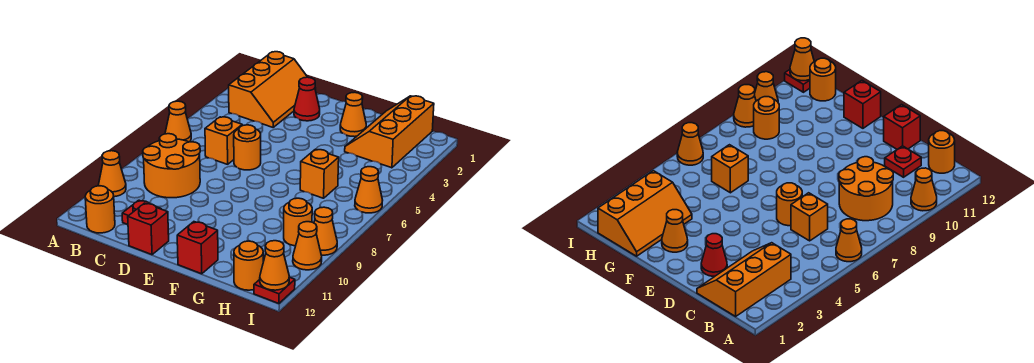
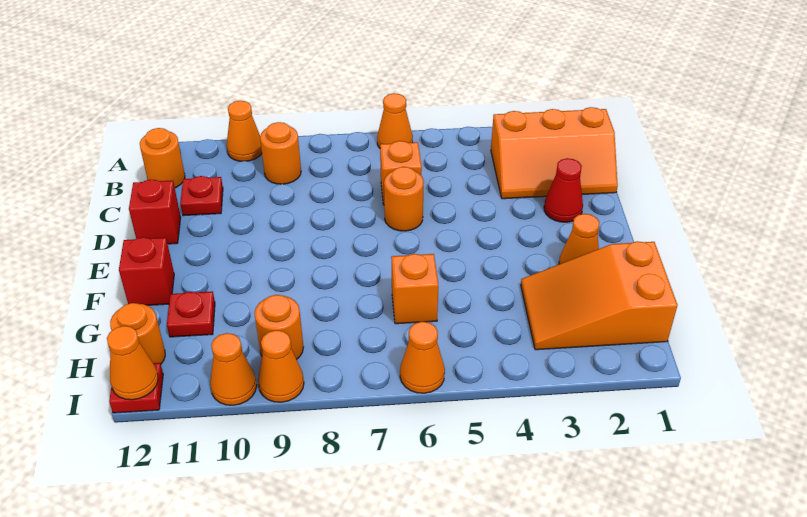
orange round brick B8:C9 level 1 -> orange round brick B9 level 1
orange slope G1:H3 level 1 top H -> orange slope G1:H3 level 1 top 1
none -> red plate G11 level 1

